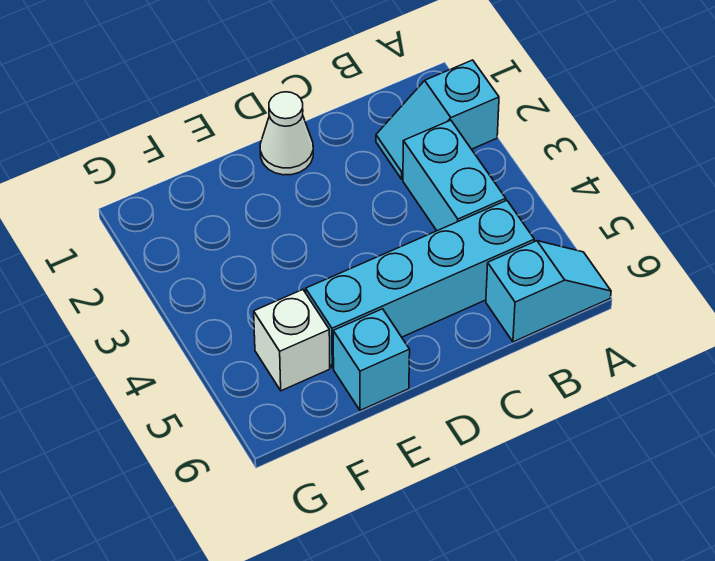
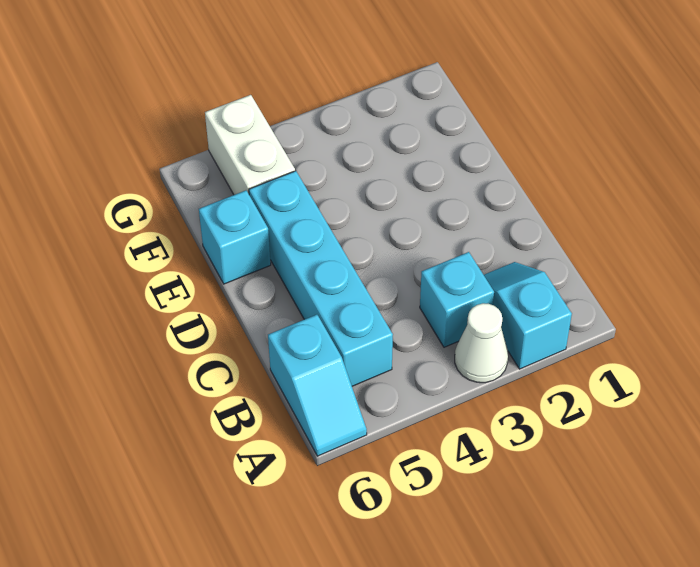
cyan brick B3:B4 level 1 -> cyan brick B3 level 1
white cone D1 level 1 -> white cone A3 level 1
white brick F5 level 1 -> white brick F5:G5 level 1

